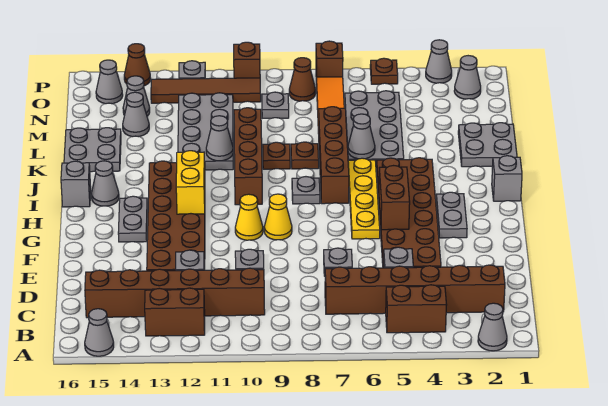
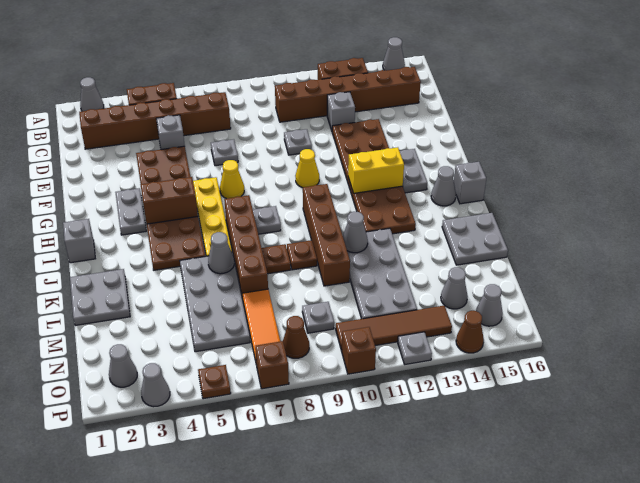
brown brick G5:H5 level 2 -> brown brick H4:H5 level 2
yellow cone G9 level 1 -> yellow cone G7 level 1
yellow brick H12:I12 level 2 -> yellow brick H12:H13 level 2
grey cone M14 level 1 -> none

